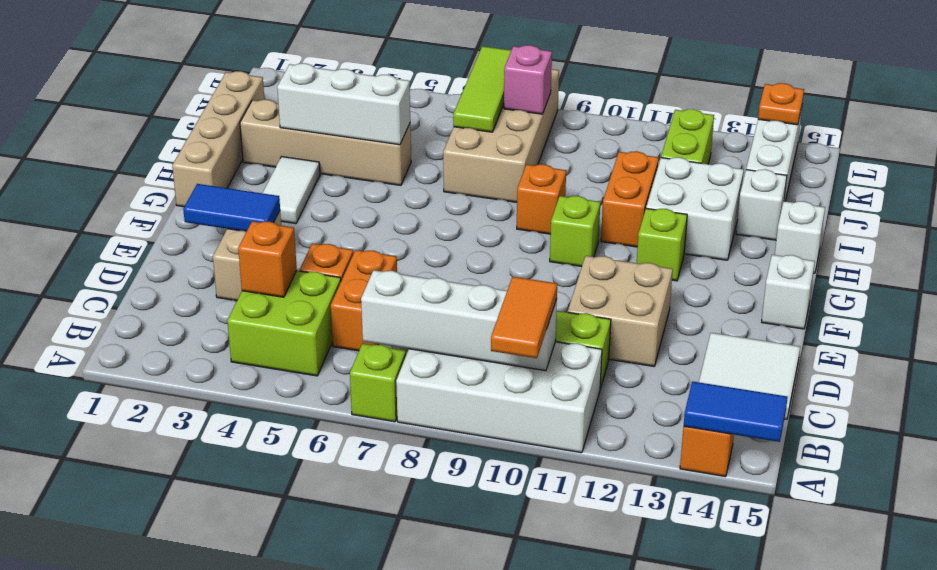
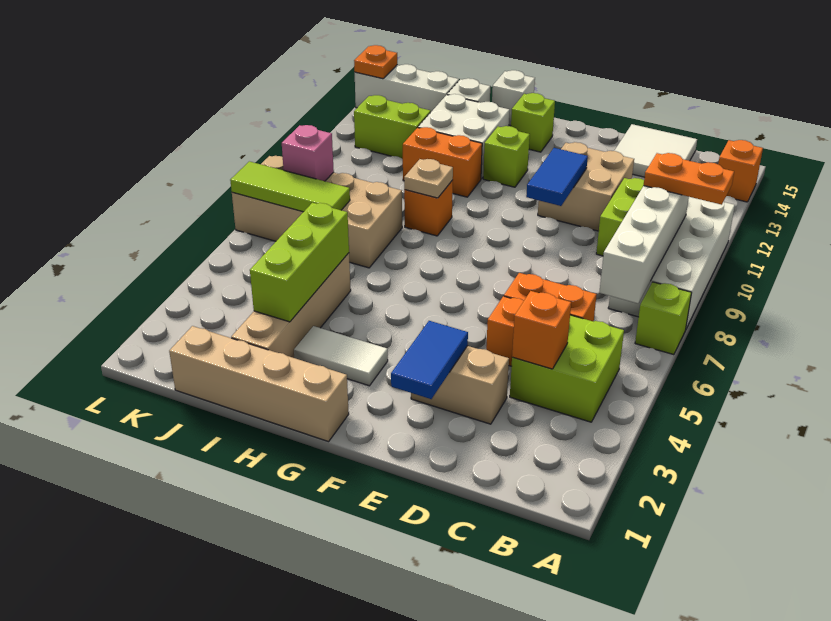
orange tile A10:B10 level 3 -> orange plate A10:B10 level 3
blue tile A14:A15 level 2 -> blue tile E10:E11 level 2
white brick F15 level 1 -> none
lime brick G10 level 1 -> lime brick G14 level 1
none -> tan plate H9 level 2
white brick I3:I5 level 2 -> lime brick I3:I5 level 2

